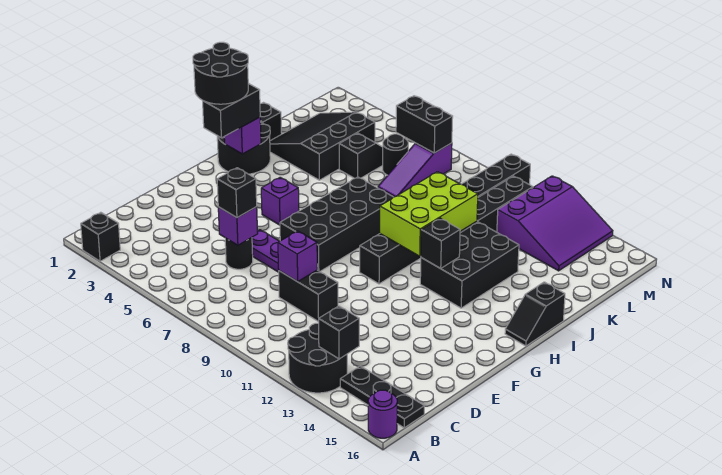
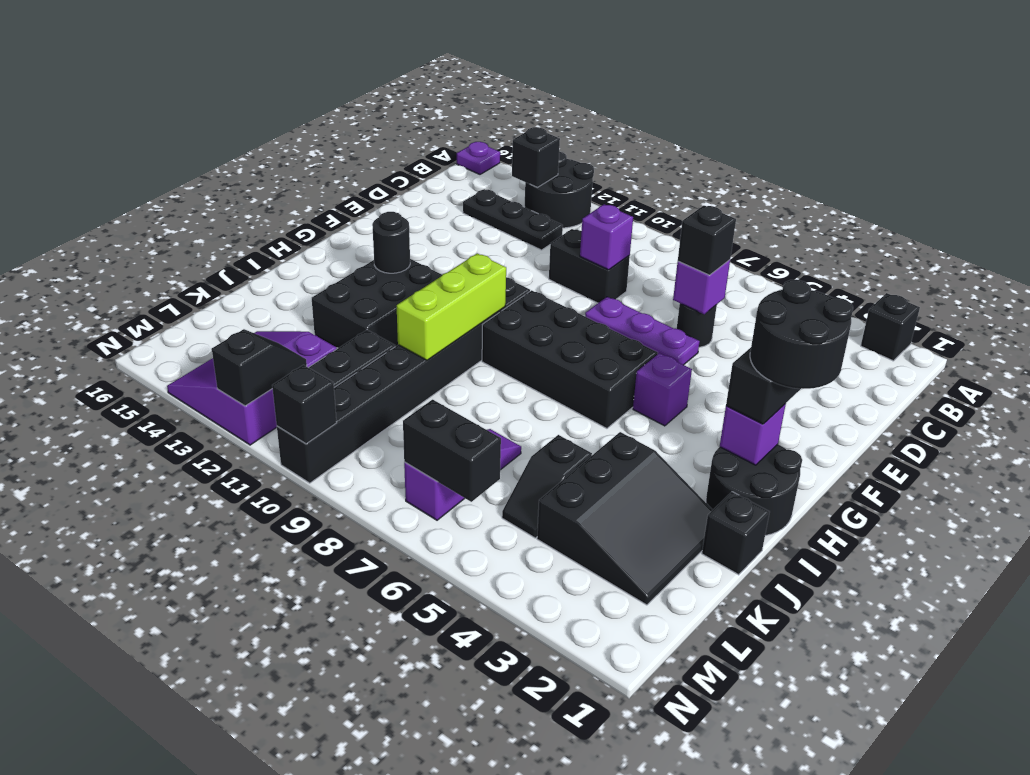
purple round brick A16 level 1 -> purple plate A16 level 1
black plate B14:B16 level 1 -> black plate C12:C14 level 1
black brick F7:I8 level 1 -> black brick G6:H9 level 1
lime brick H10:J11 level 2 -> lime brick H10:J10 level 2
black brick H12 level 2 -> black brick N10 level 2
black slope H16:I16 level 1 top I -> black slope M12:N12 level 2 top N
black round brick L6 level 1 -> black round brick H13 level 2

